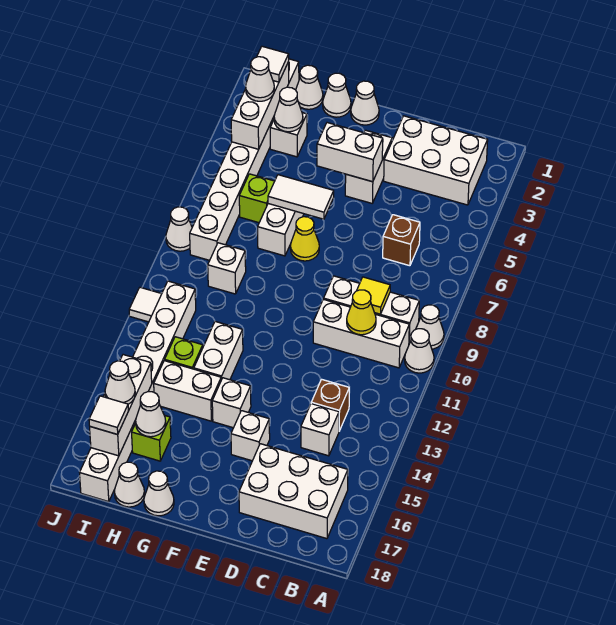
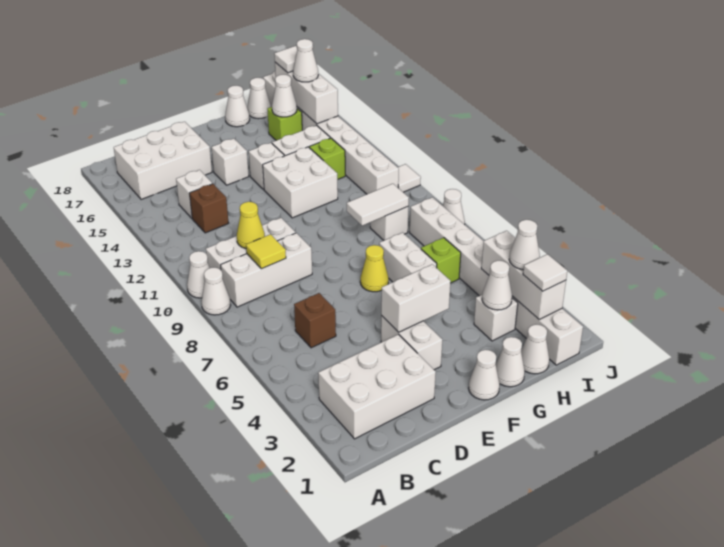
white tile F6:G6 level 2 -> white tile G9:H9 level 2
white brick G12:G13 level 1 -> white brick F12:G13 level 1

